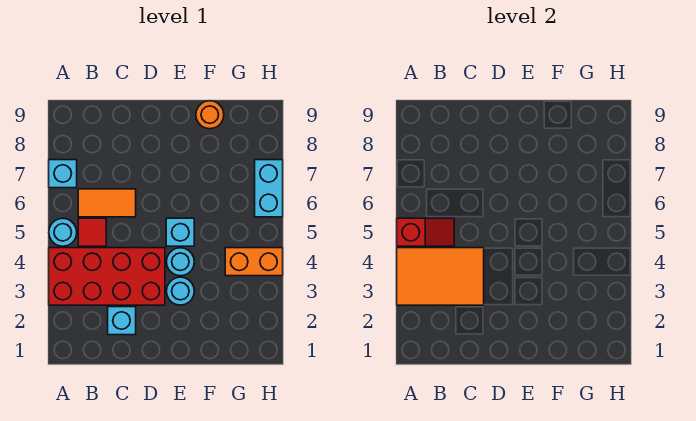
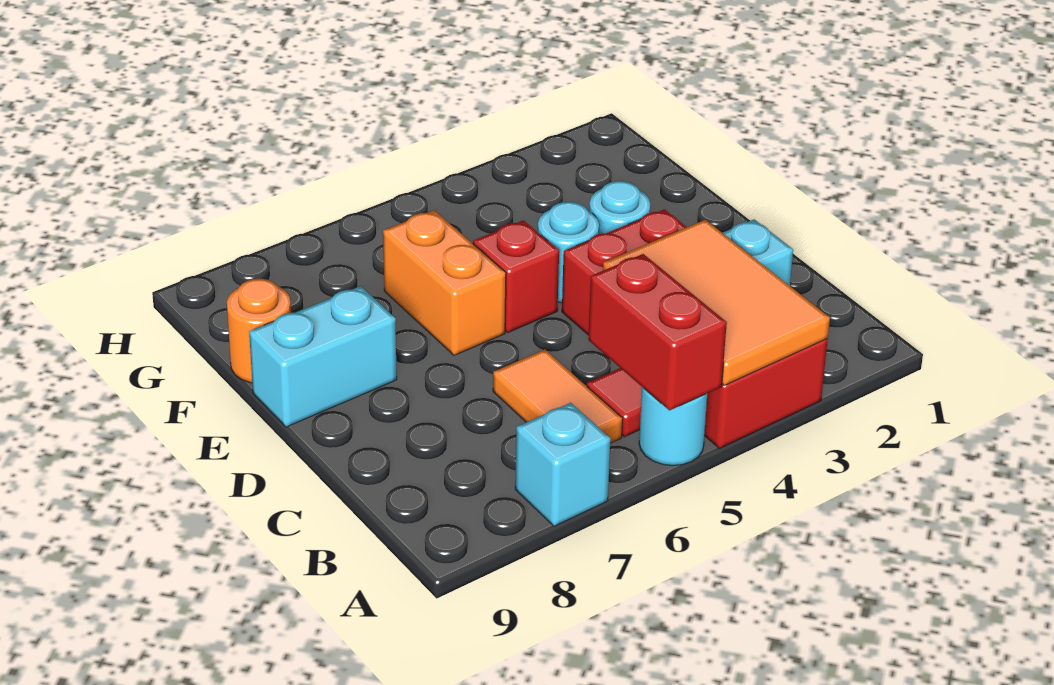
red slope A5:B5 level 2 top A -> red brick A5:B5 level 2
cyan brick E5 level 1 -> red brick E5 level 1
orange brick G4:H4 level 1 -> orange brick E6:F6 level 1
cyan brick H6:H7 level 1 -> cyan brick E8:E9 level 1

